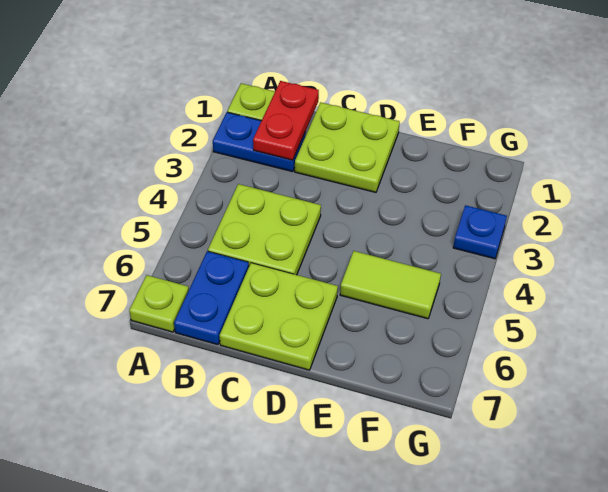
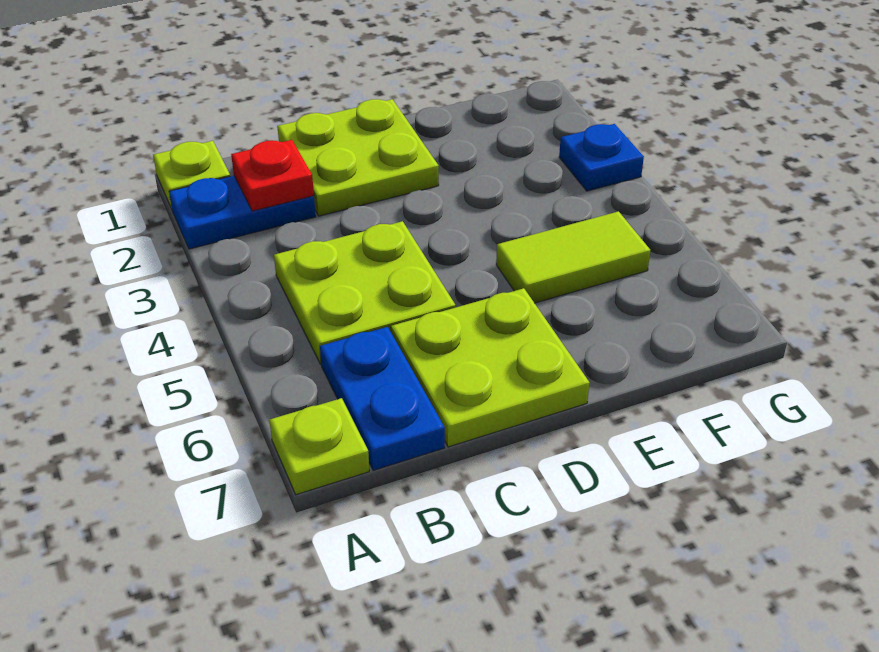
red plate B1:B2 level 2 -> red plate B2 level 2

